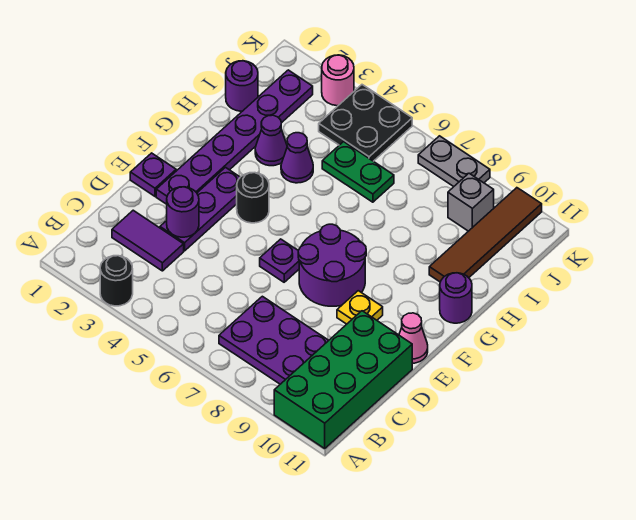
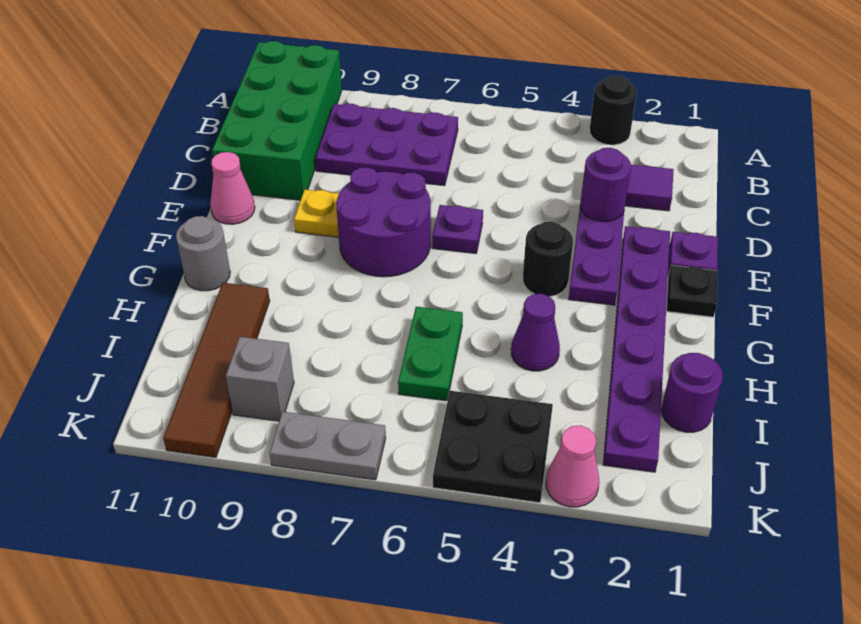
none -> black plate F1 level 1
purple round brick G11 level 1 -> grey round brick G11 level 1
purple cone H3 level 1 -> none
green plate I5:I6 level 1 -> green plate H6:I6 level 1
pink round brick K3 level 1 -> pink cone K3 level 1

